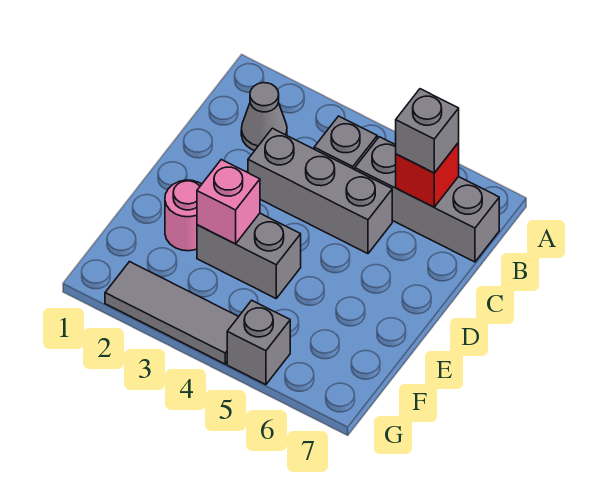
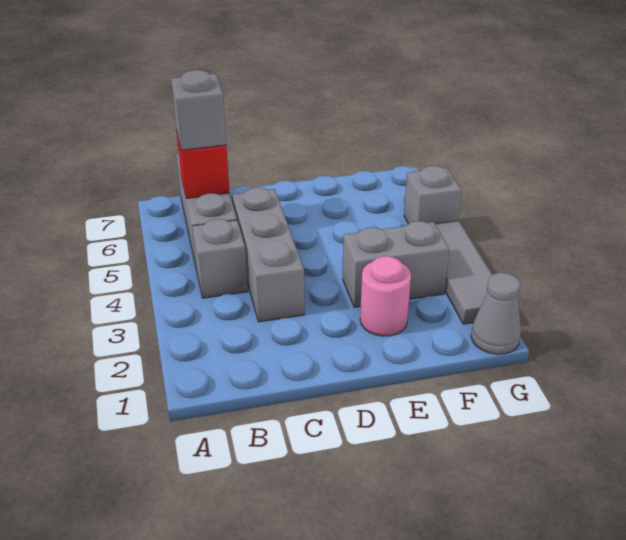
grey cone B2 level 1 -> grey cone G1 level 1
grey brick E3:E4 level 1 -> grey brick E3:F3 level 1
pink brick E3 level 2 -> none

